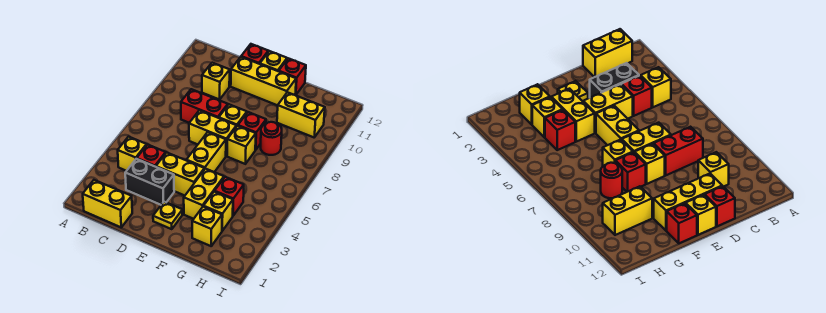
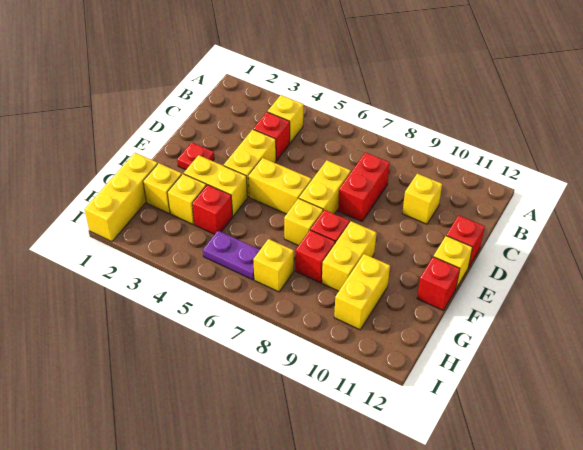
yellow brick B1:C1 level 1 -> yellow brick F9:G9 level 1
black brick C3:D3 level 1 -> none
yellow brick D11:F11 level 1 -> yellow brick G1:I1 level 1
yellow plate E2 level 1 -> red plate E2 level 1
yellow brick E8 level 1 -> yellow brick H7 level 1
red round brick G8 level 1 -> red brick G8 level 1
none -> purple plate H5:H6 level 1

